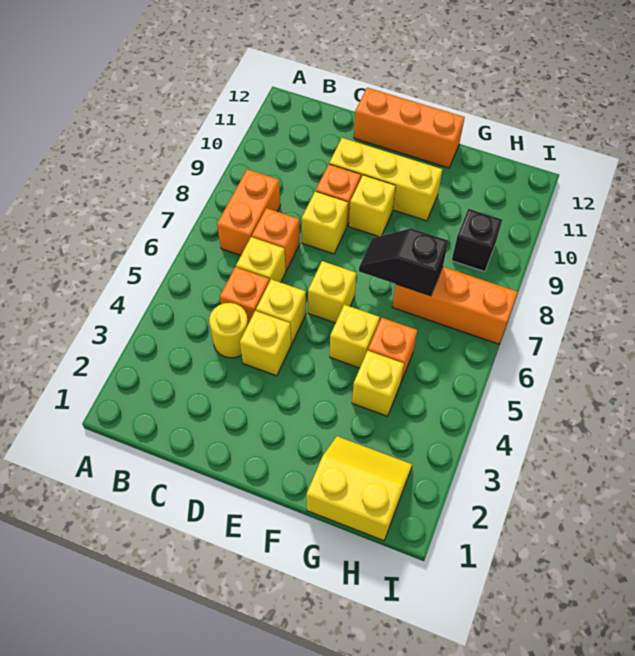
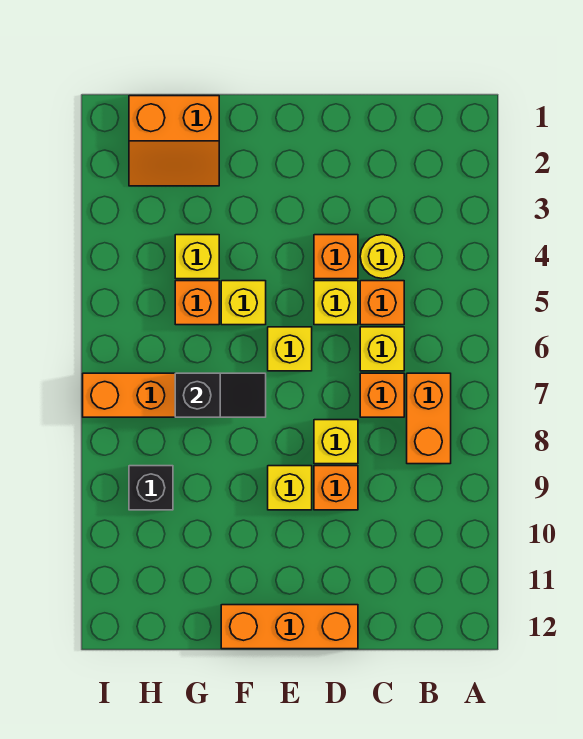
yellow brick D4 level 1 -> orange brick D4 level 1
yellow brick D10:F10 level 1 -> none
yellow slope G1:H2 level 1 top 1 -> orange slope G1:H2 level 1 top 1

